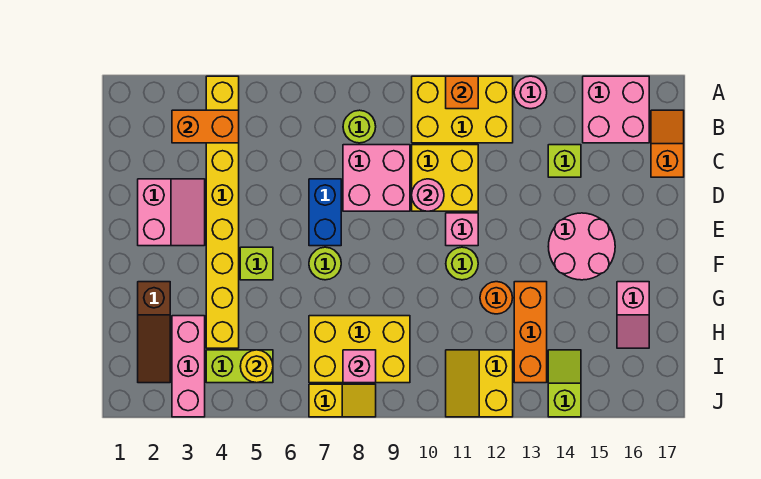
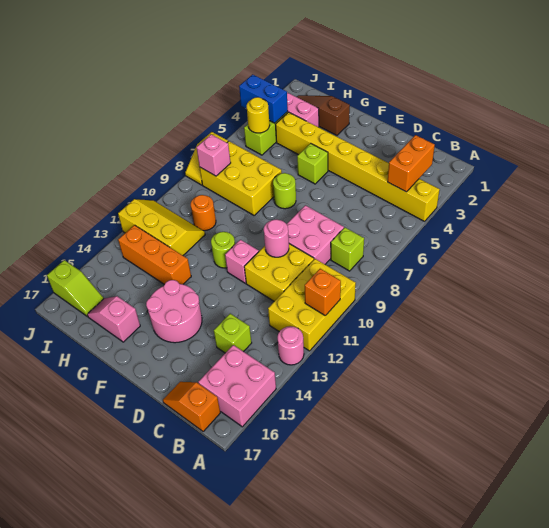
lime round brick B8 level 1 -> lime brick B8 level 1
orange slope B17:C17 level 1 top C -> orange slope B17:C17 level 1 top B
pink slope D2:E3 level 1 top 2 -> none
blue brick D7:E7 level 1 -> blue brick I4:J4 level 2
orange round brick G12 level 1 -> orange round brick H10 level 1
yellow brick H7:I9 level 1 -> yellow brick G7:I8 level 1
yellow slope I11:J12 level 1 top 12 -> yellow slope H11:J12 level 1 top 12
lime slope I14:J14 level 1 top J -> lime slope I16:J16 level 1 top J

